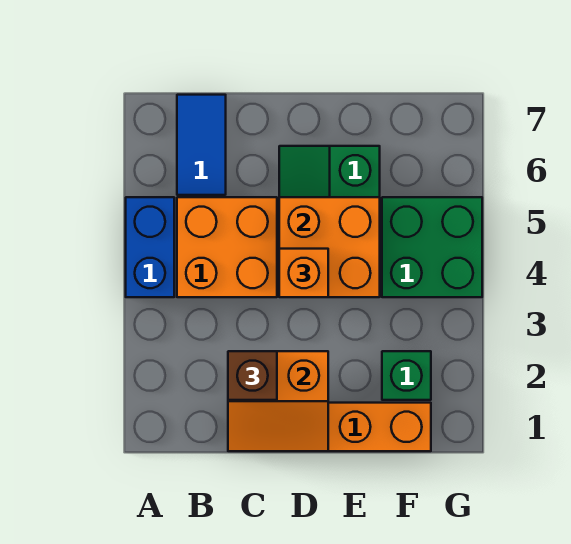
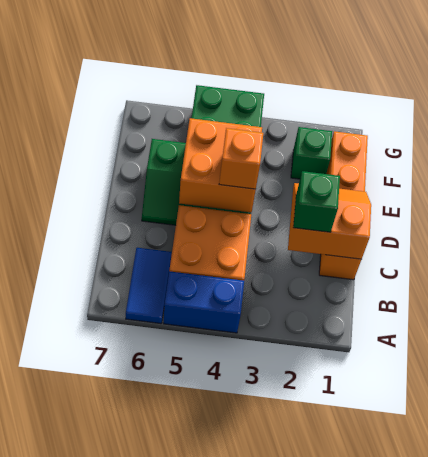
blue tile B6:B7 level 1 -> blue tile A6:B6 level 1
orange slope C1:D2 level 2 top 2 -> orange slope C1:D2 level 2 top C
brown brick C2 level 3 -> green brick C2 level 3

